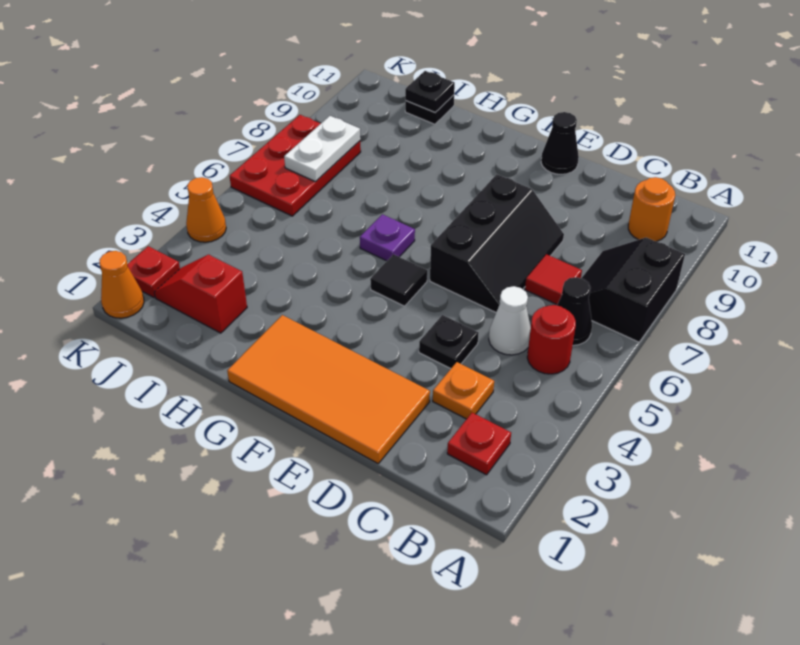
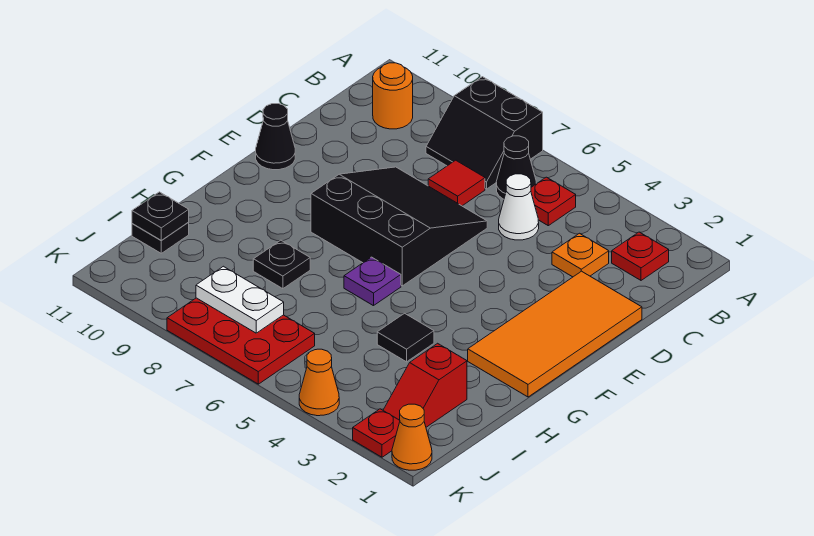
red round brick B5 level 1 -> red plate B5 level 1
black plate D4 level 1 -> black plate H8 level 1
black slope D6:E8 level 1 top E -> black slope D6:F8 level 1 top F
black tile F5 level 1 -> black tile H4 level 1

